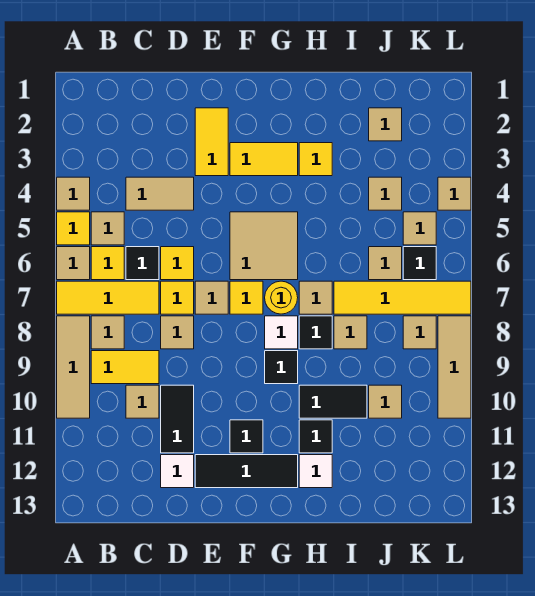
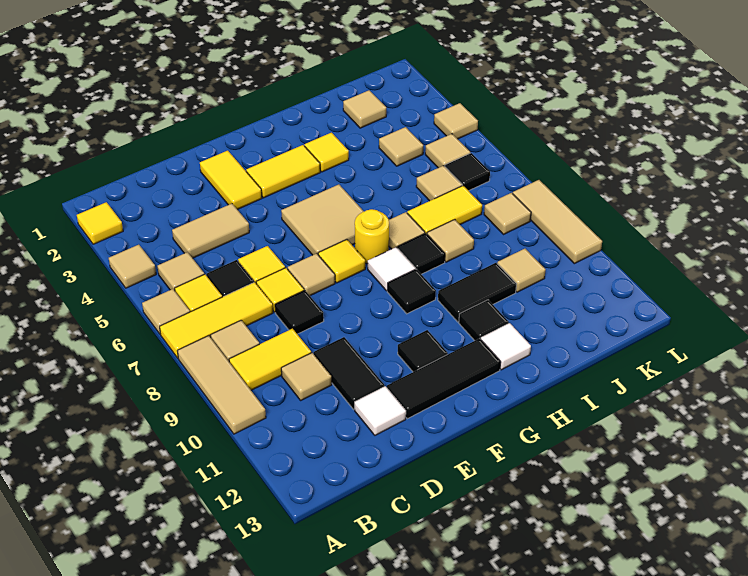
yellow tile A5 level 1 -> yellow tile A2 level 1
tan tile D8 level 1 -> black tile D8 level 1
yellow tile I7:L7 level 1 -> yellow tile I7:J7 level 1

